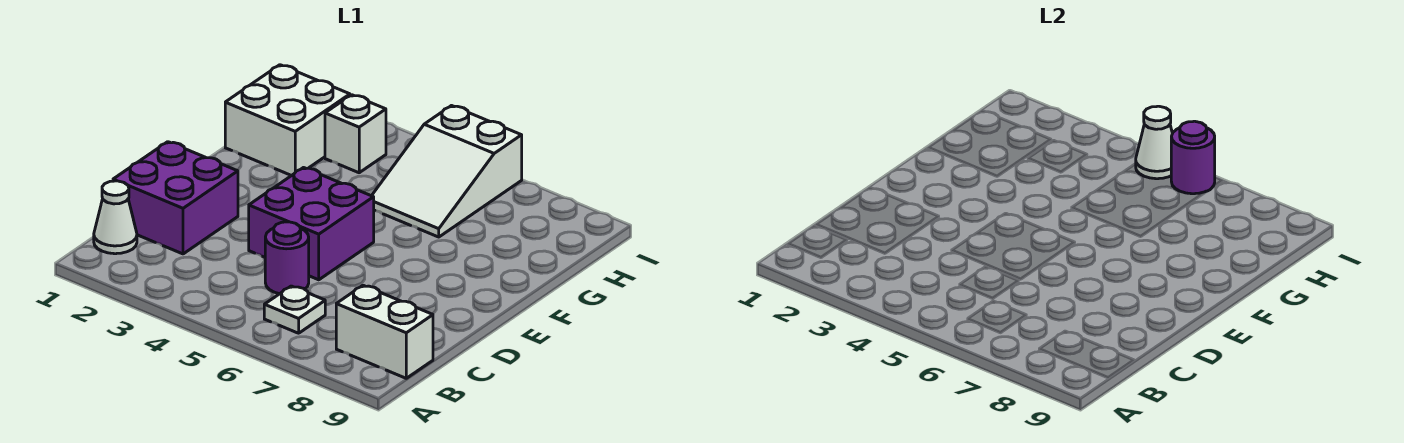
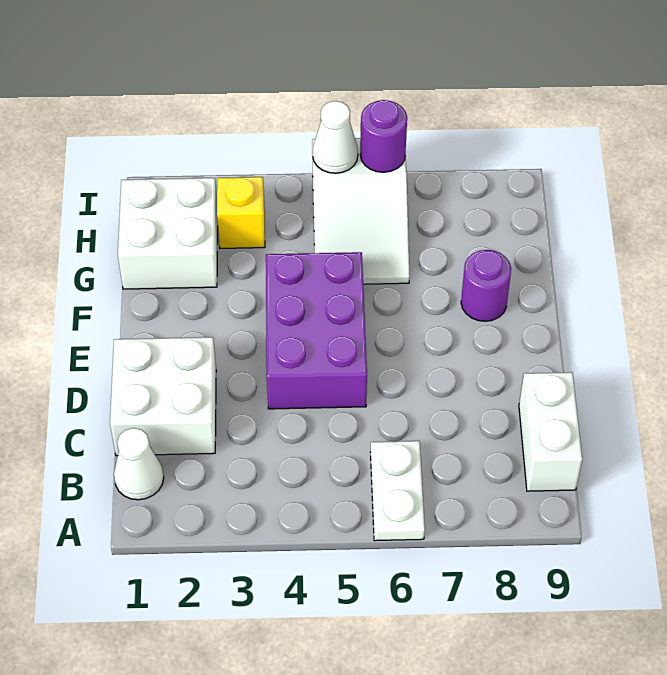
white plate B6 level 1 -> white plate A6:B6 level 1
white brick B8:B9 level 1 -> white brick B9:C9 level 1
purple brick C1:D2 level 1 -> white brick C1:D2 level 1
purple round brick C5 level 1 -> purple round brick F8 level 1
purple brick D4:E5 level 1 -> purple brick D4:F5 level 1
white brick H3 level 1 -> yellow brick H3 level 1

